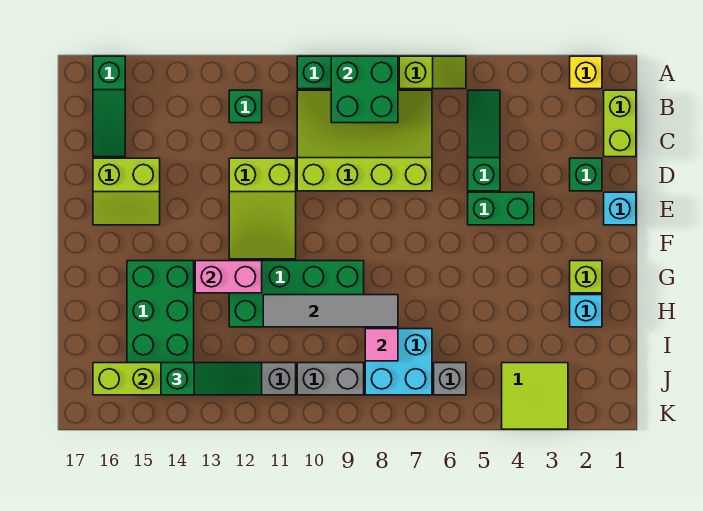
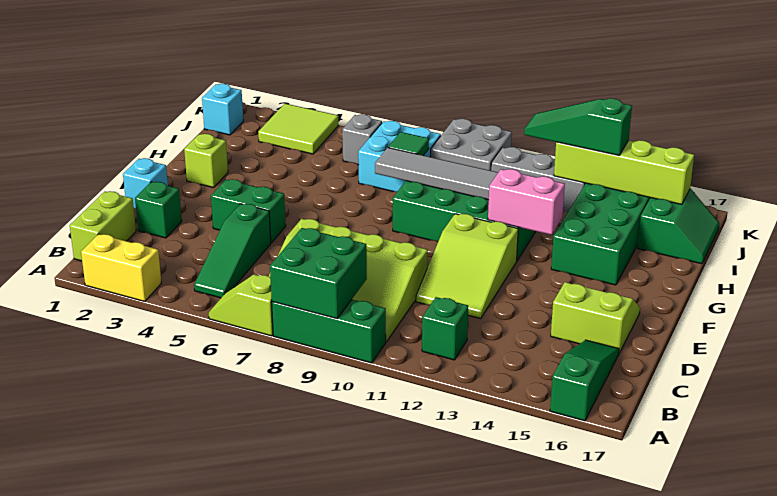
yellow brick A2 level 1 -> yellow brick A2:A3 level 1
lime slope D11:F12 level 1 top D -> lime slope D11:F12 level 1 top F
cyan brick H2 level 1 -> cyan brick J1 level 1
pink tile I8 level 2 -> green tile I8 level 2
none -> green slope I16:J17 level 1 top 16
grey brick J9:J10 level 1 -> grey brick J9:K10 level 1

